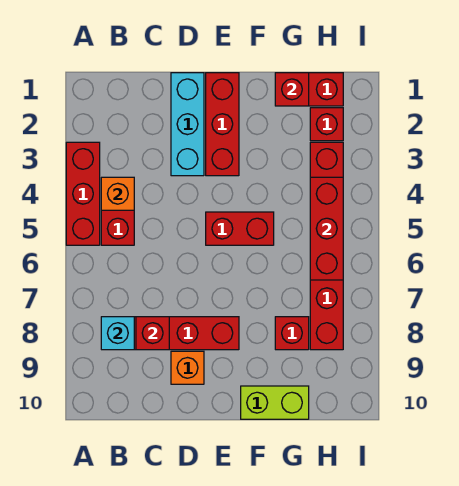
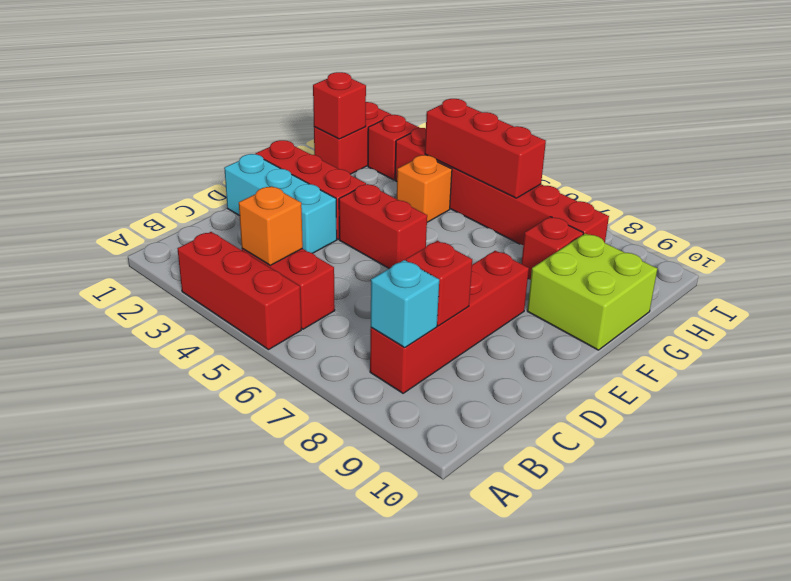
orange brick D9 level 1 -> orange brick G4 level 1
red brick E5:F5 level 1 -> red brick E4:E5 level 1
lime brick F10:G10 level 1 -> lime brick F9:G10 level 1

